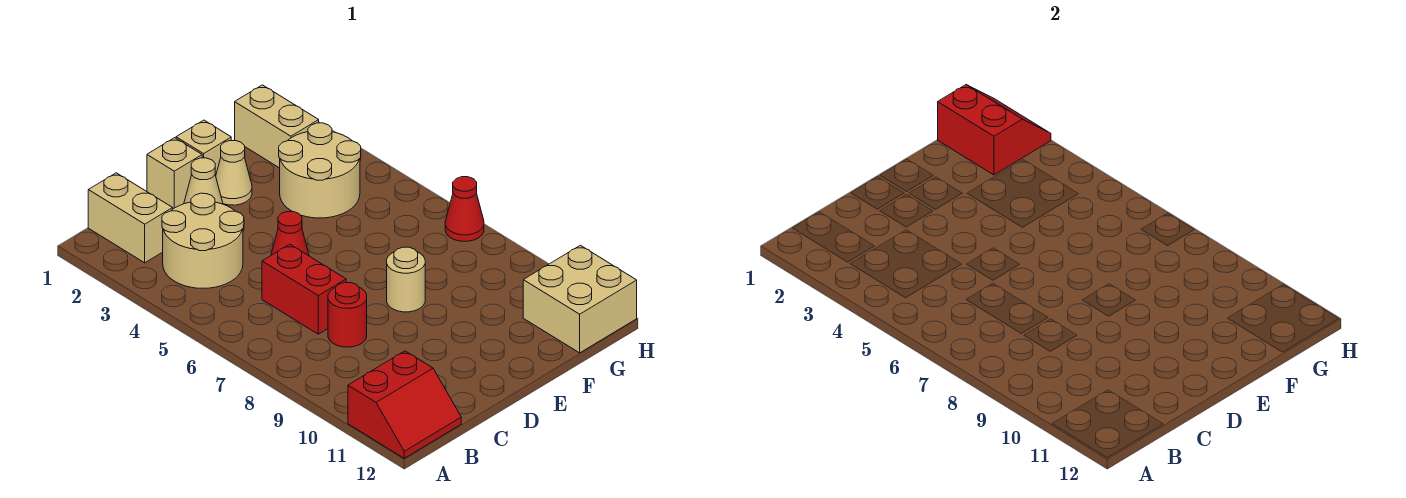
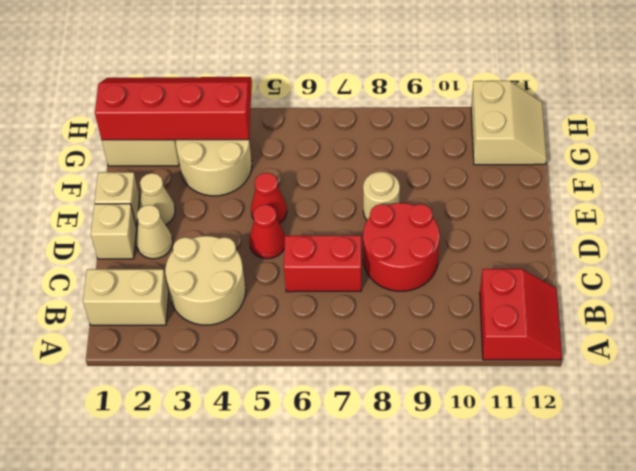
red round brick C8 level 1 -> red round brick C8:D9 level 1
red slope G1:H2 level 2 top G -> red slope G1:H4 level 2 top G
tan brick G11:H12 level 1 -> tan slope G11:H12 level 1 top 11
red cone H7 level 1 -> red cone E5 level 1

